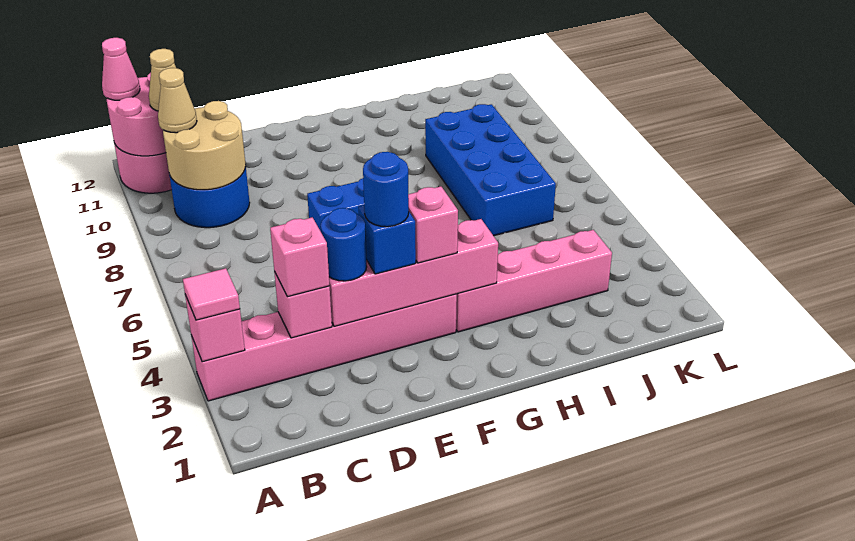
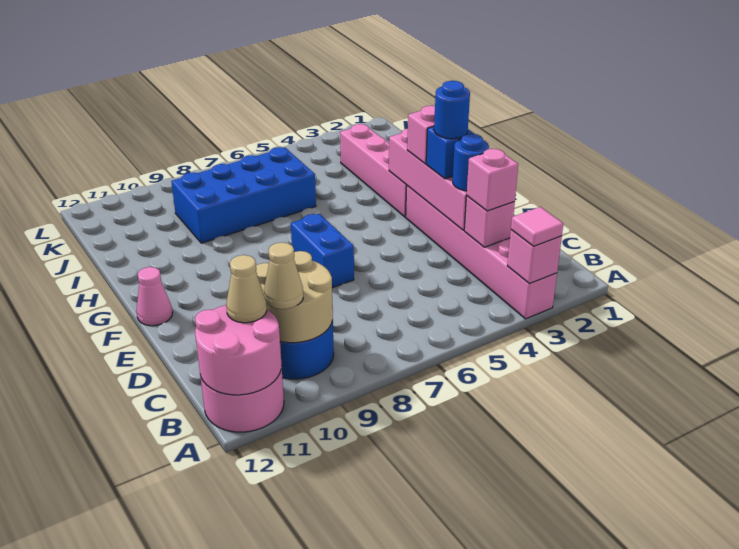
pink cone A12 level 3 -> pink cone F12 level 1

